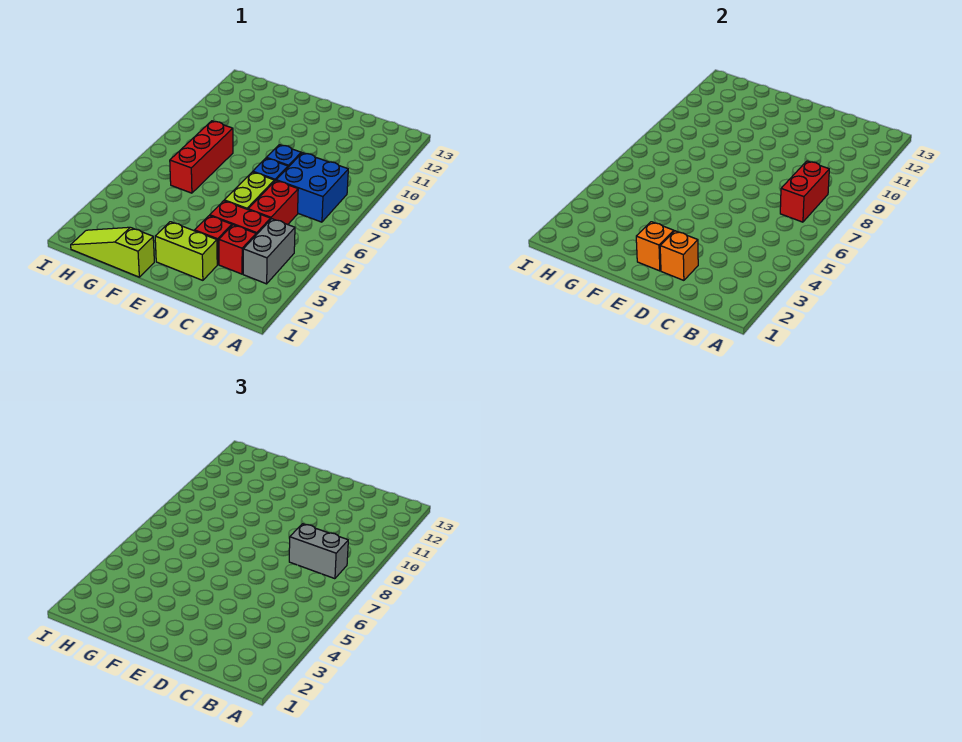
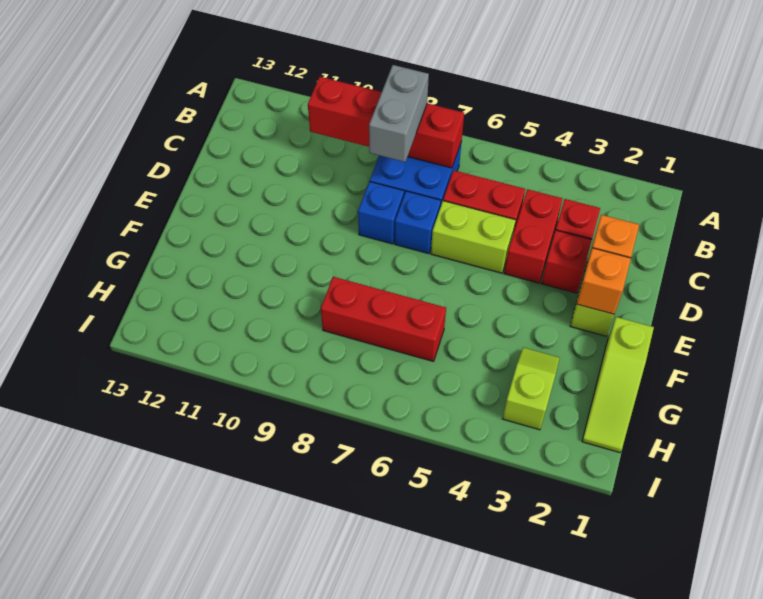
grey brick B3:B4 level 1 -> none
red brick B7:B8 level 2 -> red brick B7:B10 level 2
none -> lime slope G3:H3 level 1 top H

